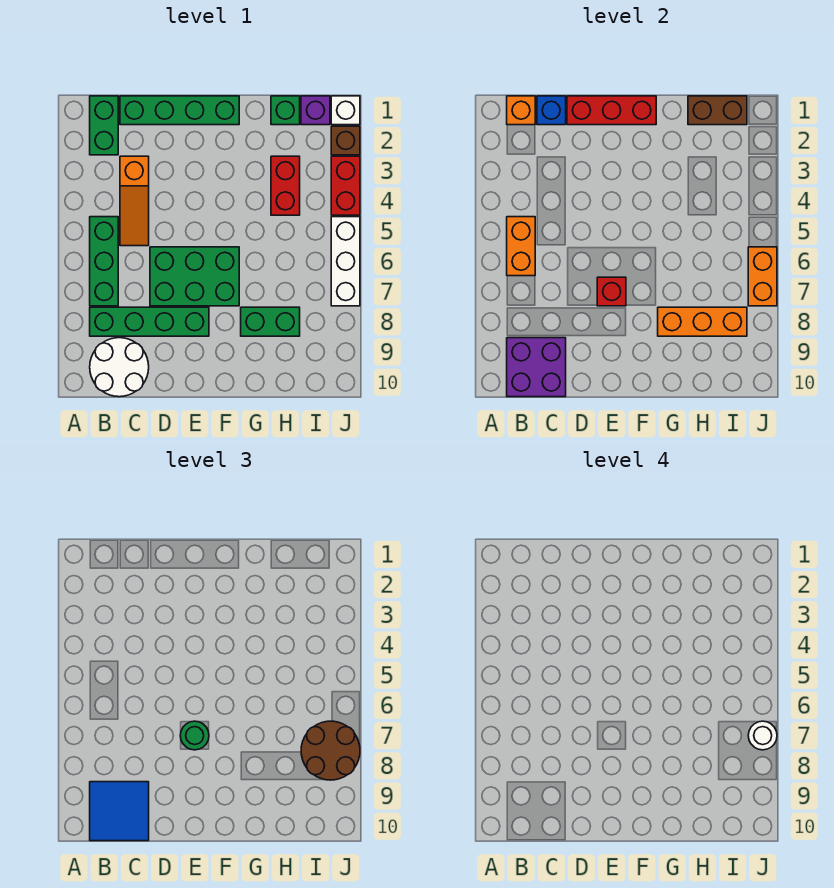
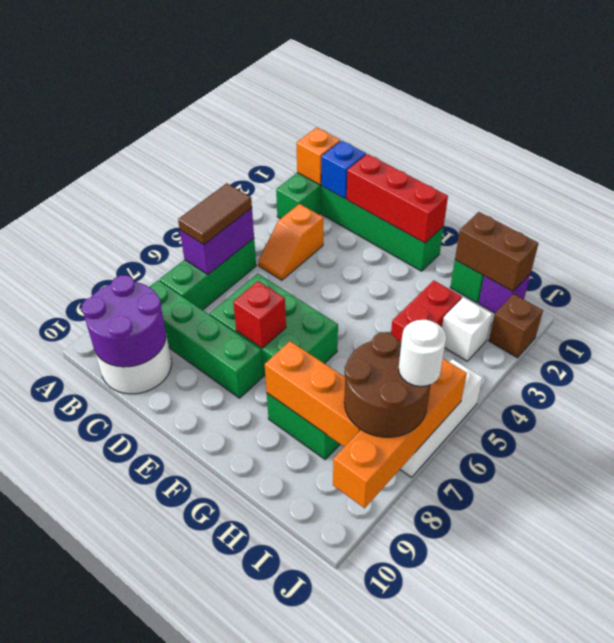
orange brick B5:B6 level 2 -> purple brick B5:B6 level 2
none -> brown tile B5:B6 level 3
purple brick B9:C10 level 2 -> purple round brick B9:C10 level 2
blue tile B9:C10 level 3 -> none
orange slope C3:C5 level 1 top 3 -> orange slope C3:C4 level 1 top 3
green round brick E7 level 3 -> none
white brick J1 level 1 -> white brick I3 level 1
red brick J3:J4 level 1 -> none
orange brick J6:J7 level 2 -> orange brick J6:J9 level 2

